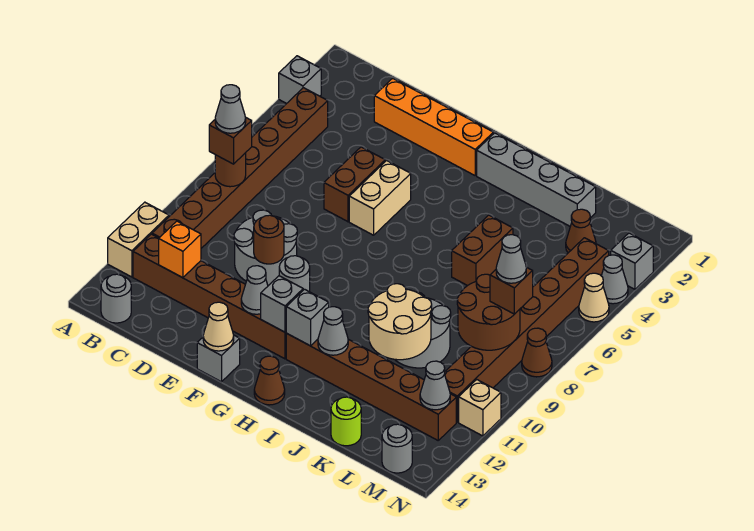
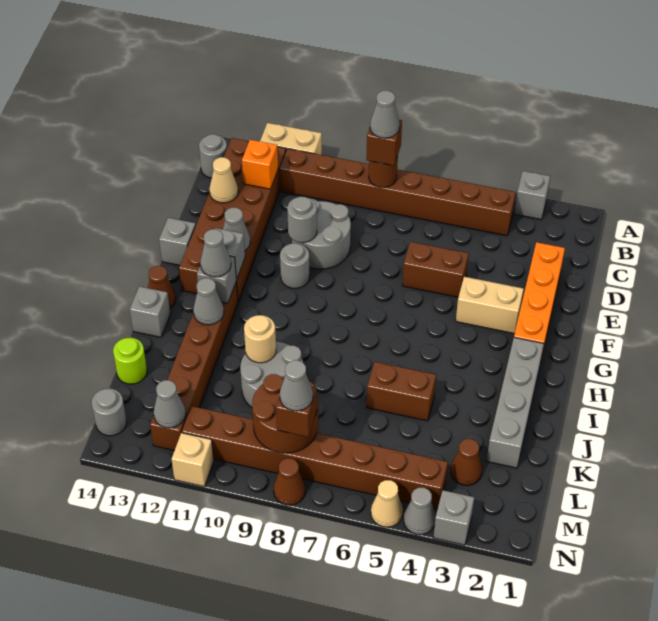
brown brick B12:G12 level 1 -> brown brick B12:G13 level 1
brown round brick E10 level 2 -> grey round brick E10 level 2
tan brick F5:F6 level 1 -> tan brick F3:F4 level 1
tan cone F14 level 2 -> tan cone D13 level 2
none -> grey cone H12 level 3
none -> grey brick I14 level 1
tan round brick J10:K11 level 2 -> tan round brick J10 level 2

